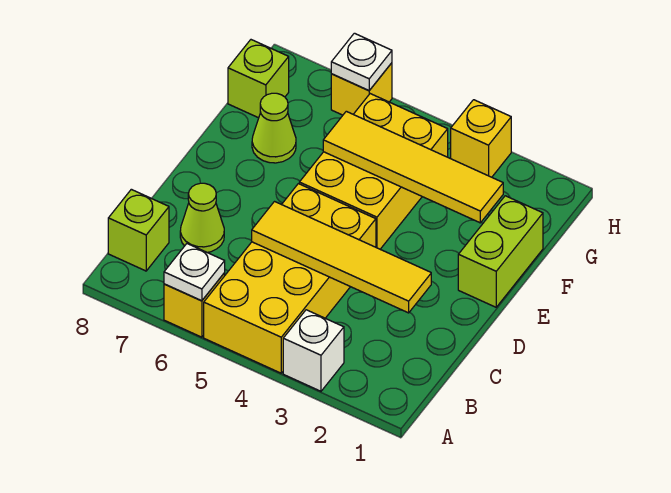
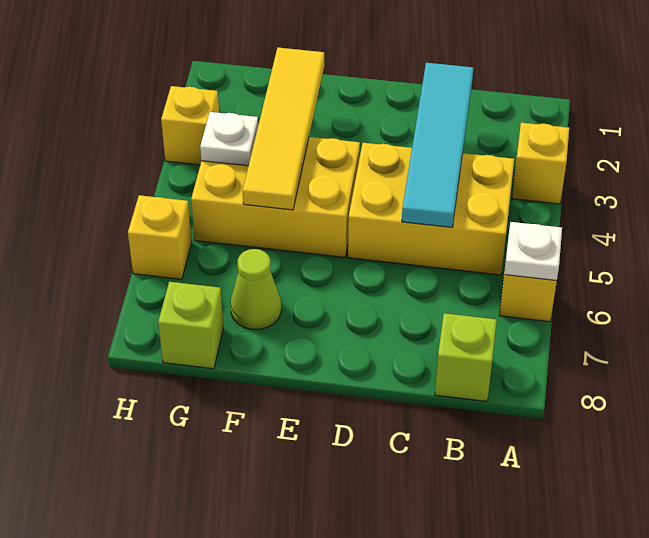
white brick A3 level 1 -> yellow brick A3 level 1
yellow brick A4:D5 level 1 -> yellow brick B4:D5 level 1
yellow tile C2:C5 level 2 -> cyan tile C2:C5 level 2
lime cone C7 level 1 -> none
lime brick E1:F1 level 1 -> none
white plate H6 level 2 -> white plate G4 level 2

